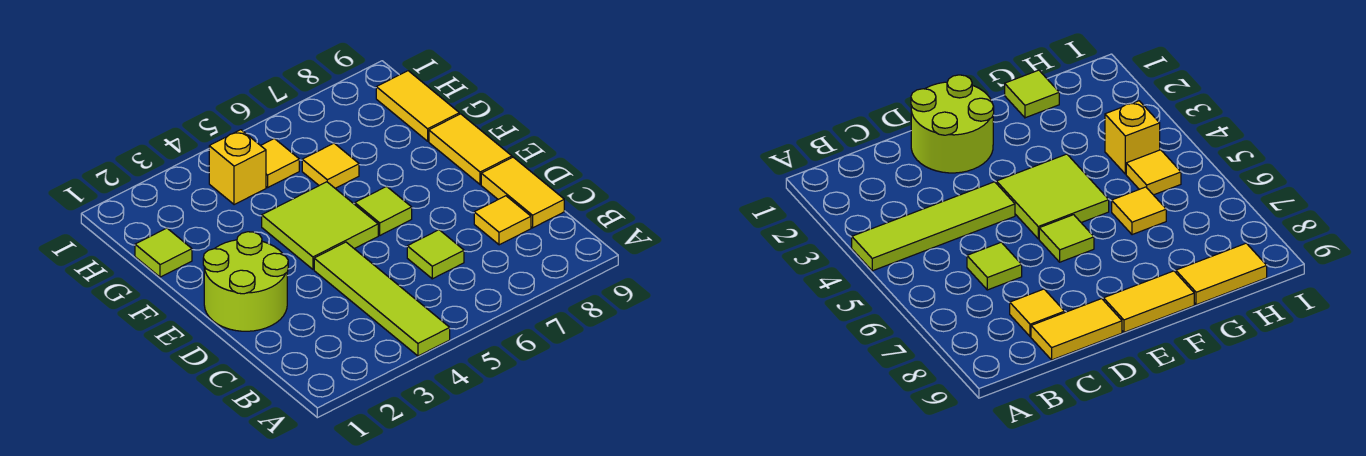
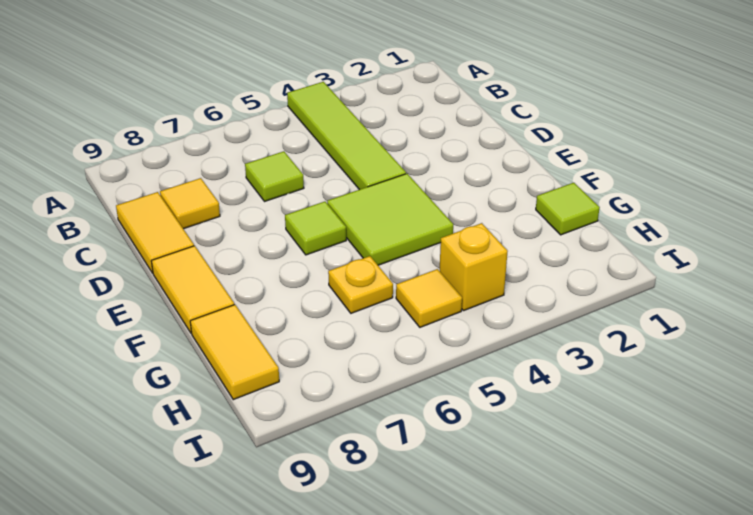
lime round brick D1:E2 level 1 -> none
yellow tile G6 level 1 -> yellow plate G6 level 1

